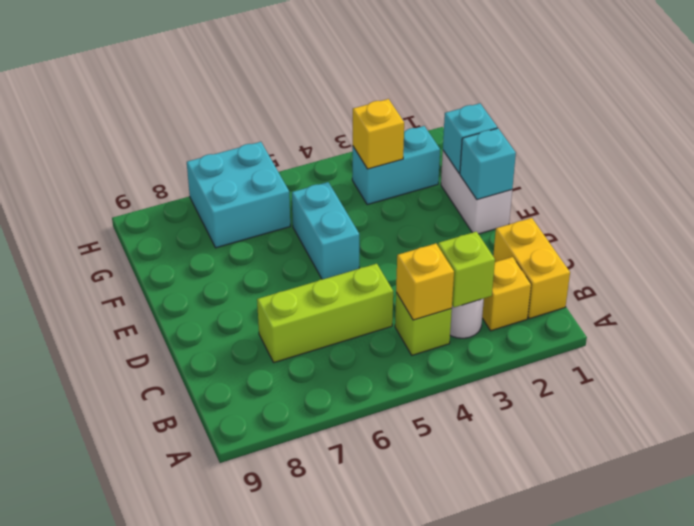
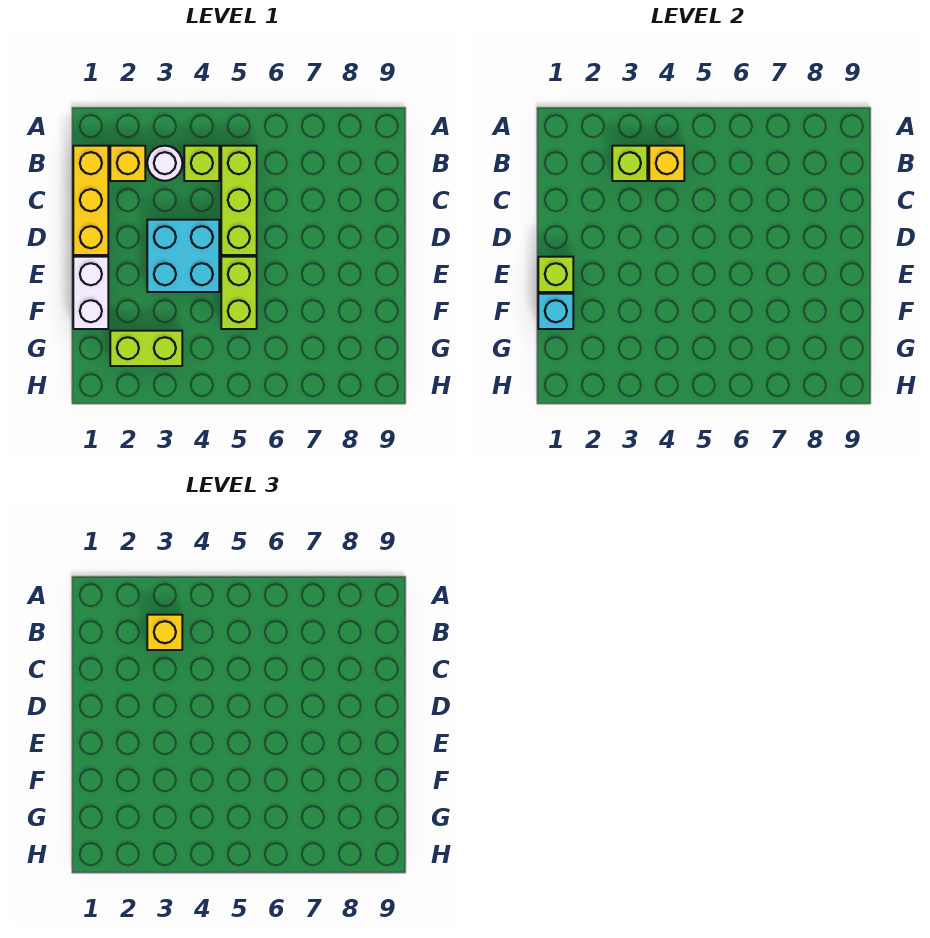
yellow brick B1:C1 level 1 -> yellow brick B1:D1 level 1
lime brick C5:C7 level 1 -> lime brick B5:D5 level 1
cyan brick E1 level 2 -> lime brick E1 level 2
cyan brick E5:F5 level 1 -> lime brick E5:F5 level 1
cyan brick G2:G3 level 1 -> lime brick G2:G3 level 1
yellow brick G3 level 2 -> yellow brick B3 level 3
cyan brick G6:H7 level 1 -> cyan brick D3:E4 level 1

